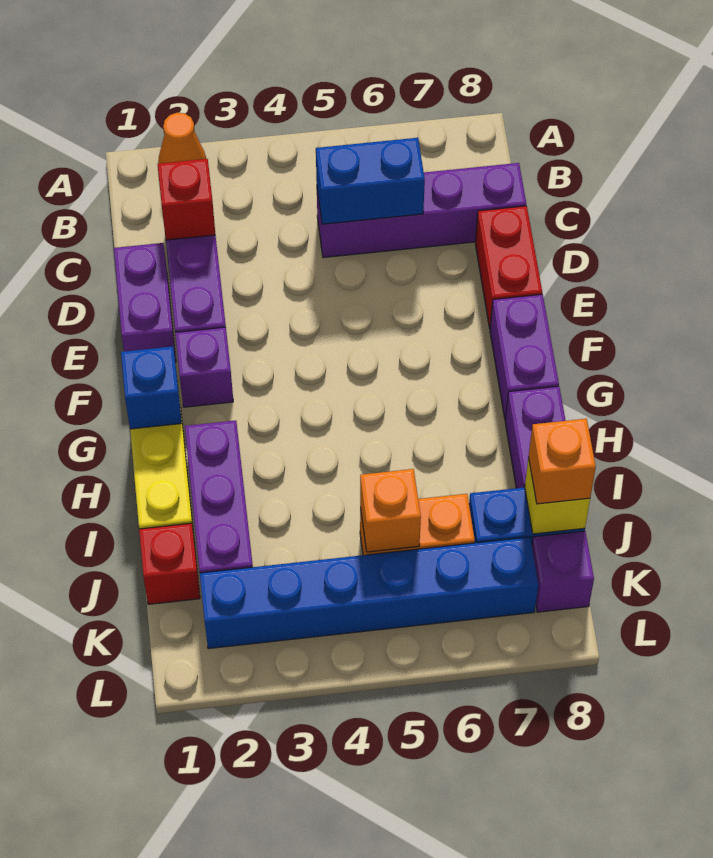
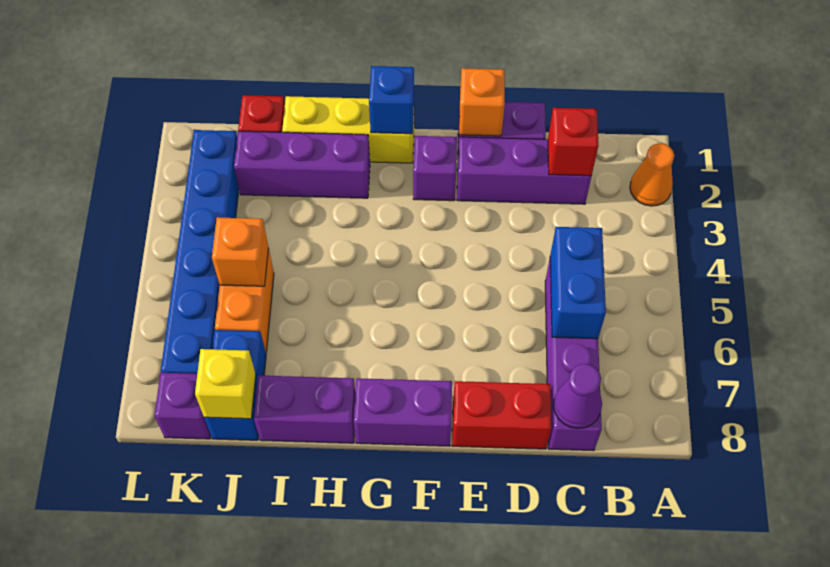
none -> purple cone C8 level 2
orange brick J8 level 3 -> orange brick E1 level 2

